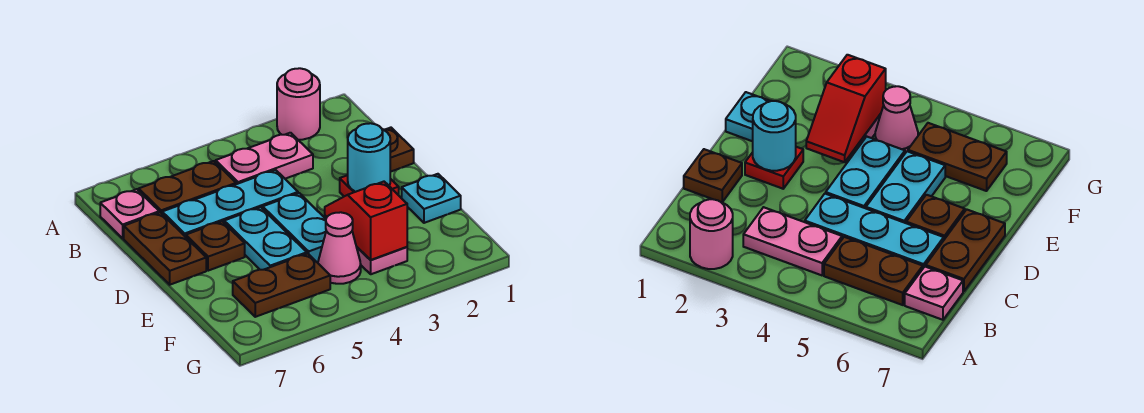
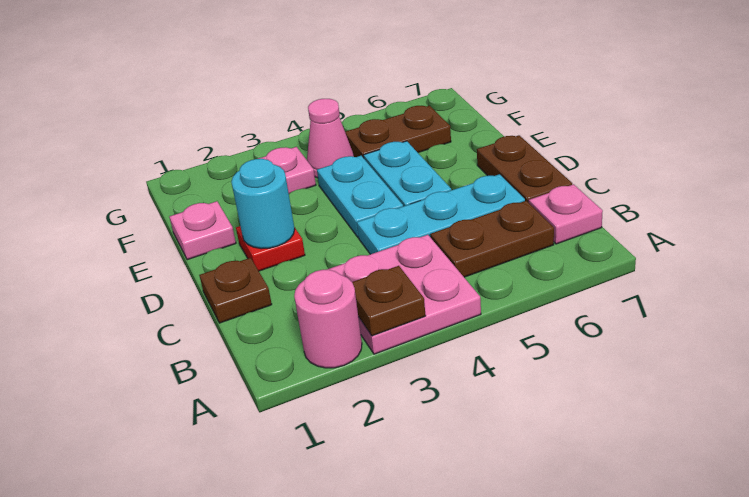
pink plate B3:B4 level 1 -> pink plate A3:B4 level 1
brown plate D6 level 1 -> brown plate A3 level 2
cyan plate E1 level 1 -> pink plate E1 level 1
red slope E3:F3 level 2 top F -> none

